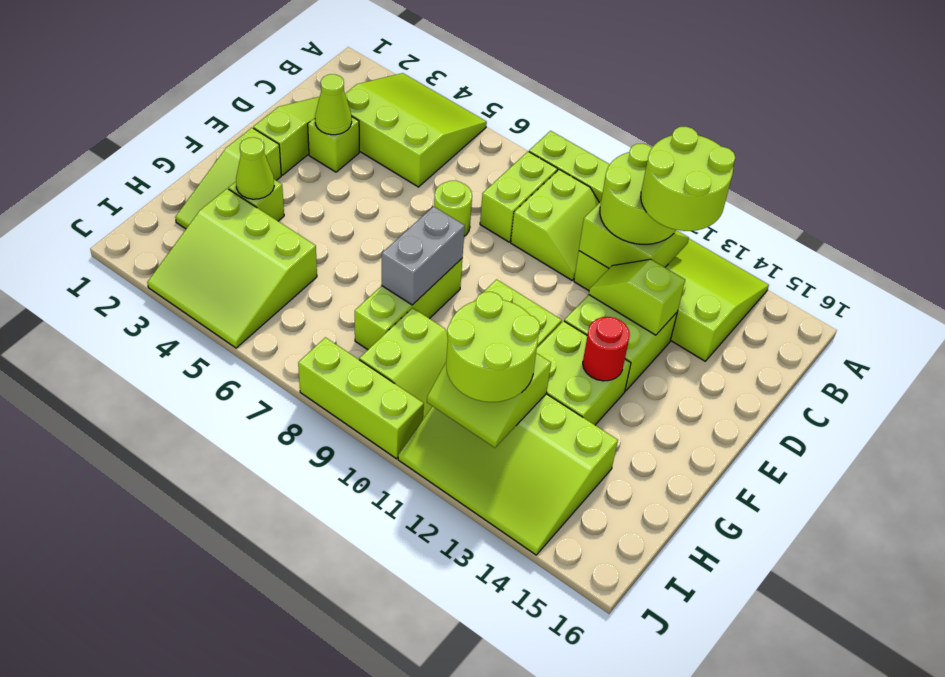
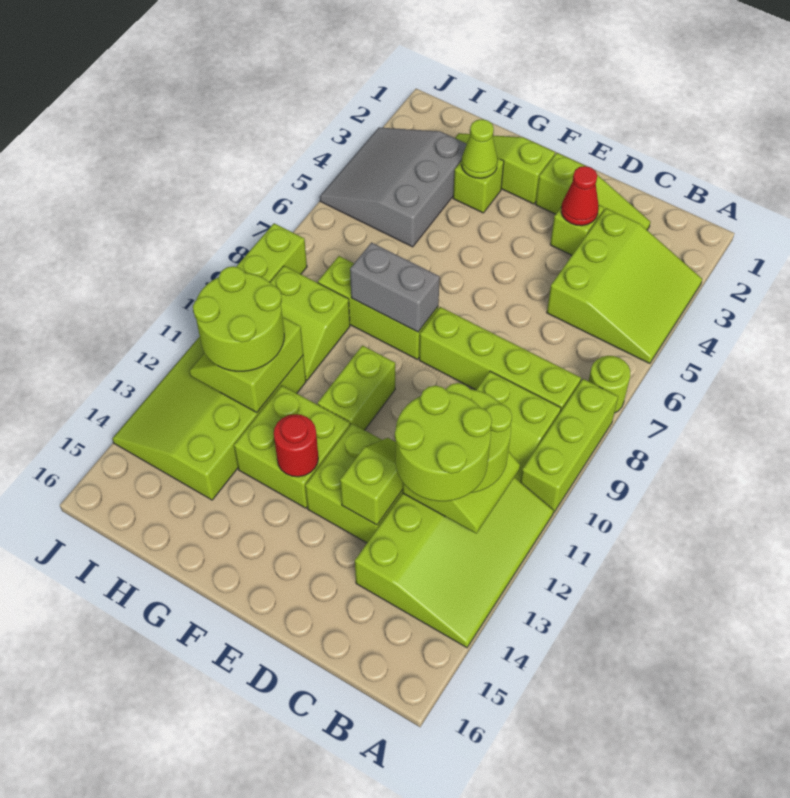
lime brick B8:C8 level 1 -> lime brick B8:E8 level 1
lime cone D3 level 2 -> red cone D3 level 2
lime round brick D7 level 1 -> lime round brick A7 level 1
lime slope H3:J5 level 1 top H -> grey slope H3:J5 level 1 top H

